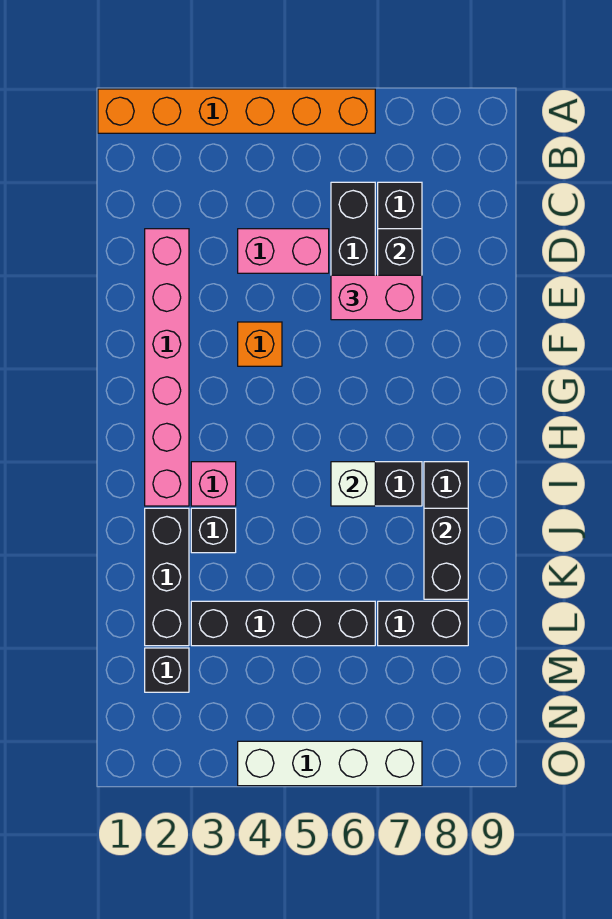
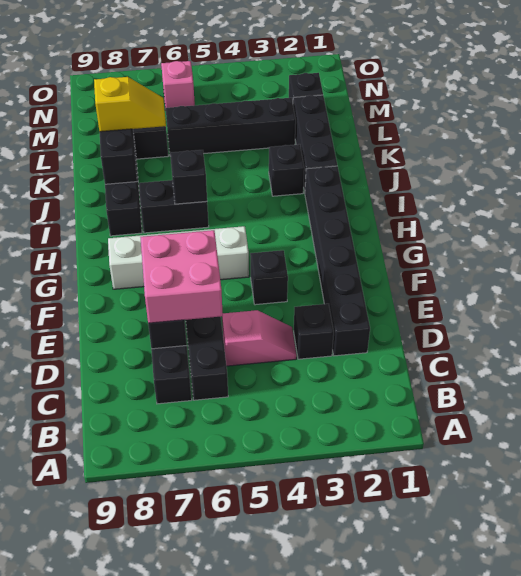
orange brick A1:A6 level 1 -> none
pink brick D2:I2 level 1 -> black brick D2:I2 level 1
none -> black brick D3 level 1
pink brick D4:D5 level 1 -> pink slope D4:D5 level 1 top 5
pink brick E6:E7 level 3 -> pink brick D6:E7 level 3
orange brick F4 level 1 -> black brick F4 level 1
pink brick I3 level 1 -> pink brick N6 level 1
white brick I6 level 2 -> black brick I6 level 2
none -> yellow slope K7:K8 level 3 top 8
white brick O4:O7 level 1 -> white brick G5:G8 level 1

